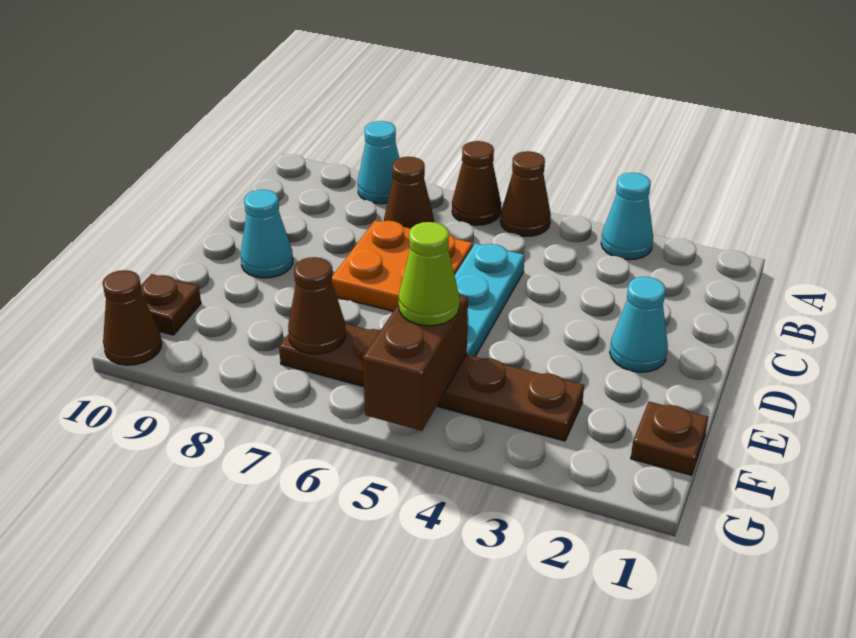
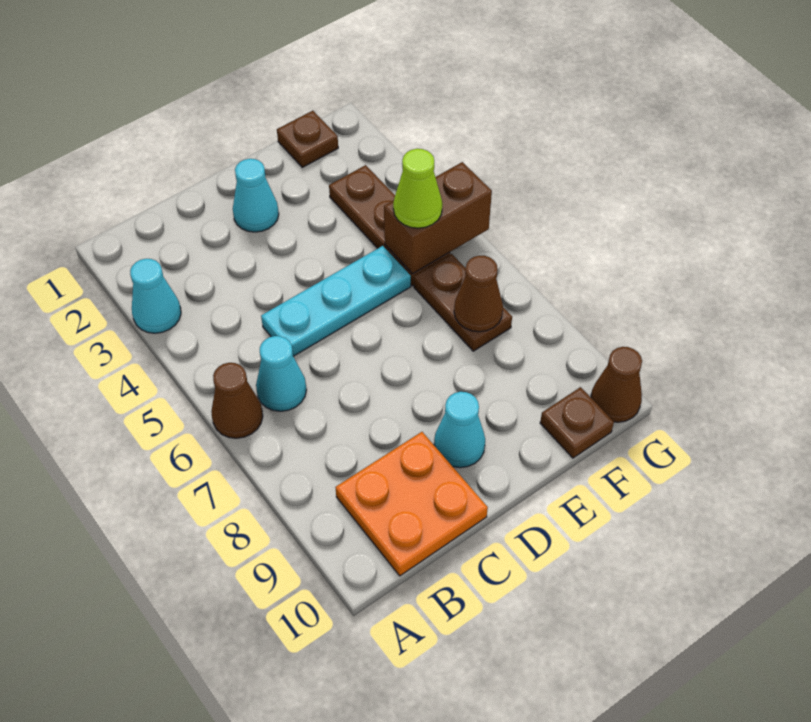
brown cone A5 level 1 -> none
cyan cone A8 level 1 -> cyan cone B6 level 1
brown cone B7 level 1 -> none
orange plate C6:D7 level 1 -> orange plate B9:C10 level 1

